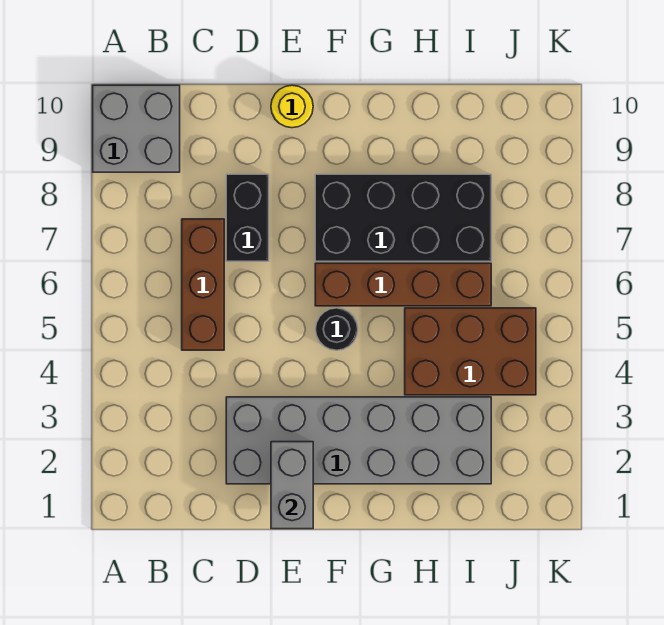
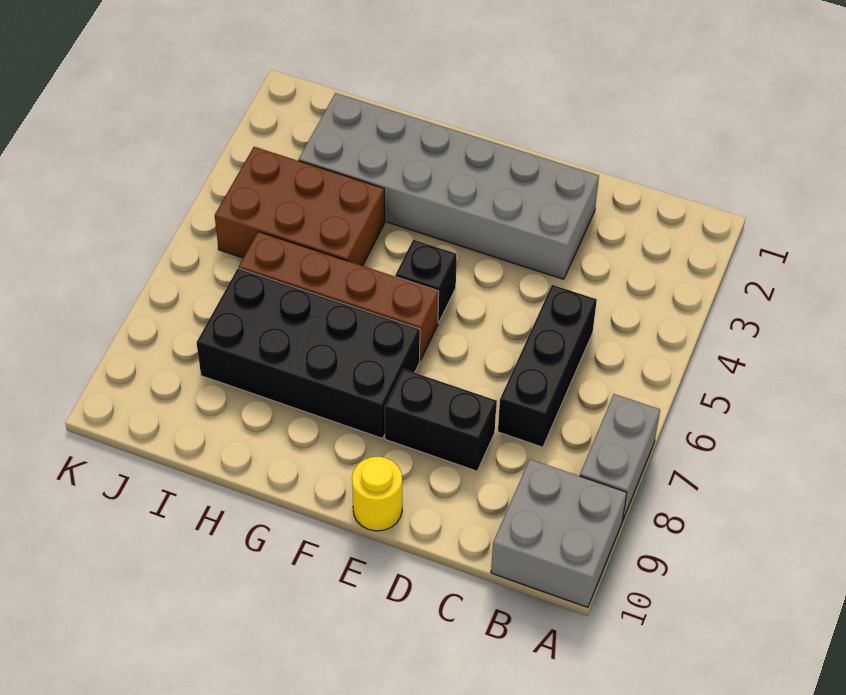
brown brick C5:C7 level 1 -> black brick C5:C7 level 1
black brick D7:D8 level 1 -> black brick D8:E8 level 1
grey brick E1:E2 level 2 -> grey brick A7:A8 level 1
black round brick F5 level 1 -> black brick F5 level 1

